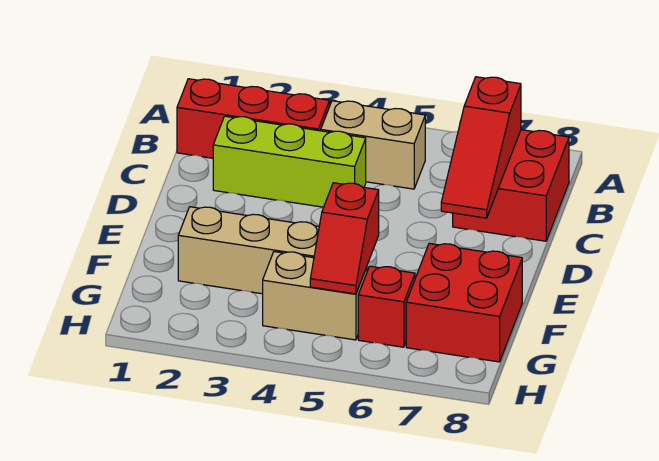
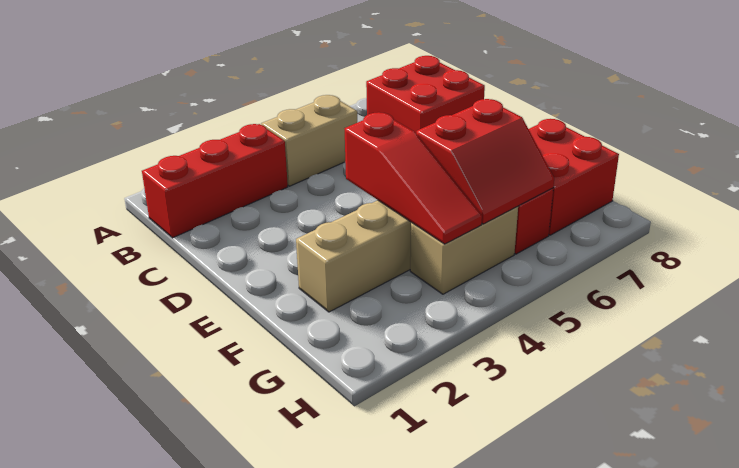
red slope B7:D7 level 2 top B -> red slope E4:G4 level 2 top E
lime brick C2:C4 level 1 -> none
red slope F5:G5 level 2 top F -> red slope F5:G6 level 2 top F

